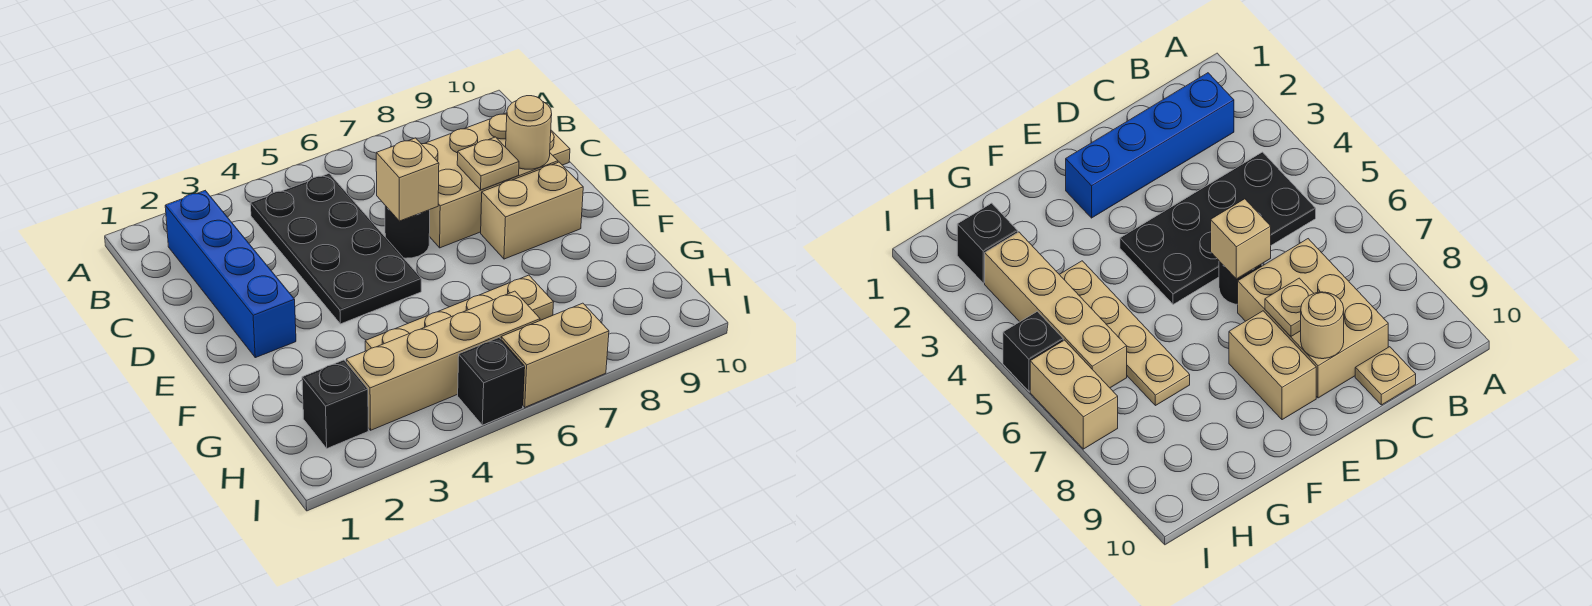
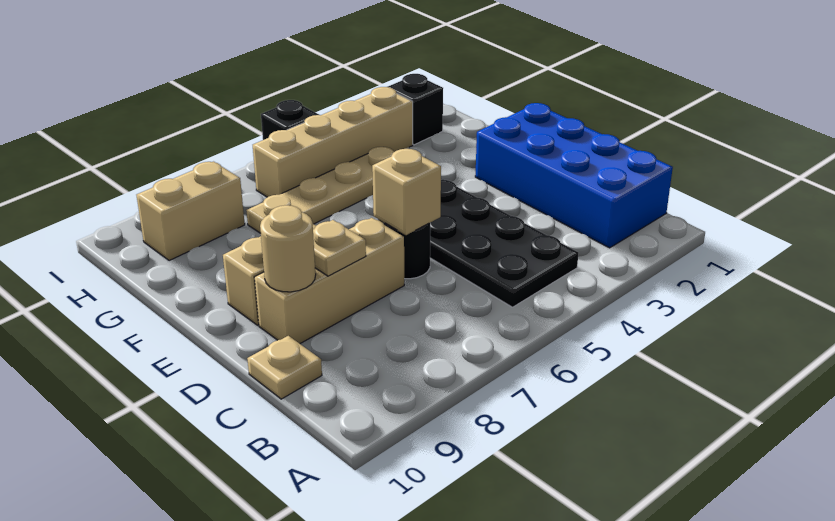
blue brick B2:E2 level 1 -> blue brick B1:E2 level 1
tan brick C7:D9 level 1 -> tan brick D7:D9 level 1
tan brick I6:I7 level 1 -> tan brick H8:H9 level 1

